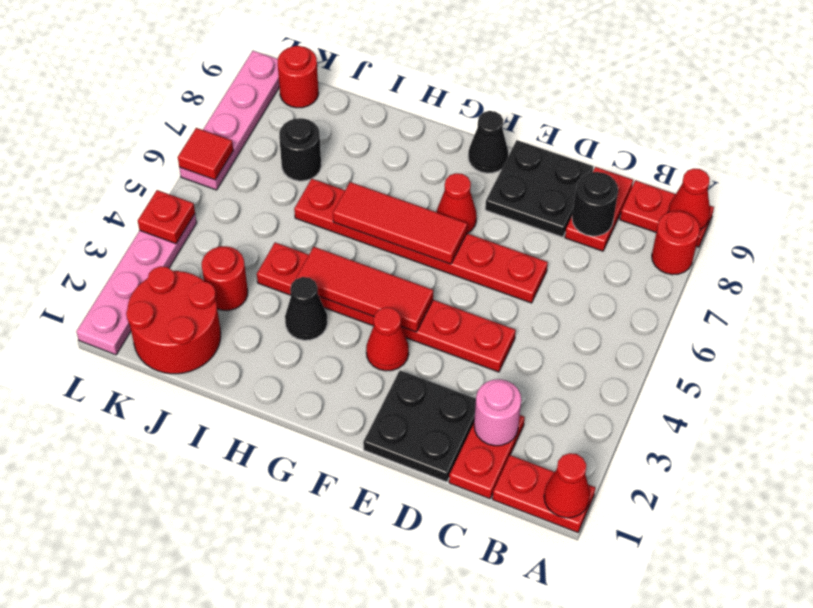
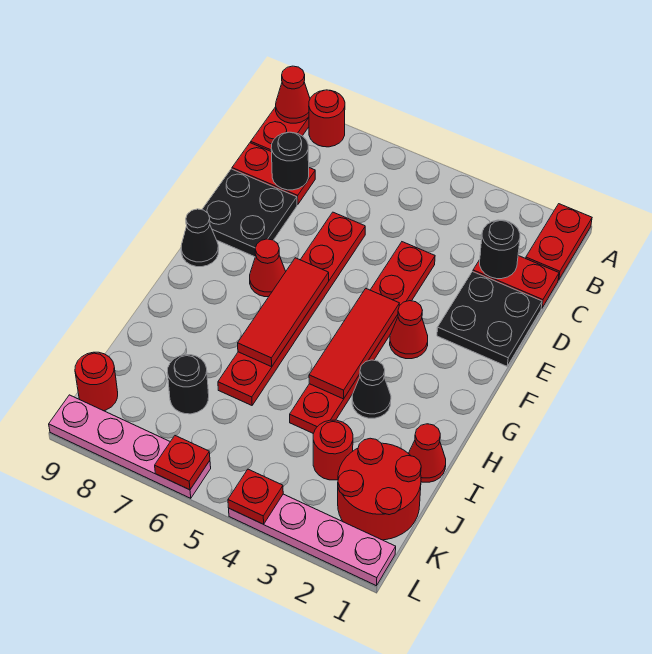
red cone A1 level 2 -> red cone I1 level 1
pink round brick C2 level 2 -> black round brick C2 level 2
red tile L6 level 2 -> red plate L6 level 2

